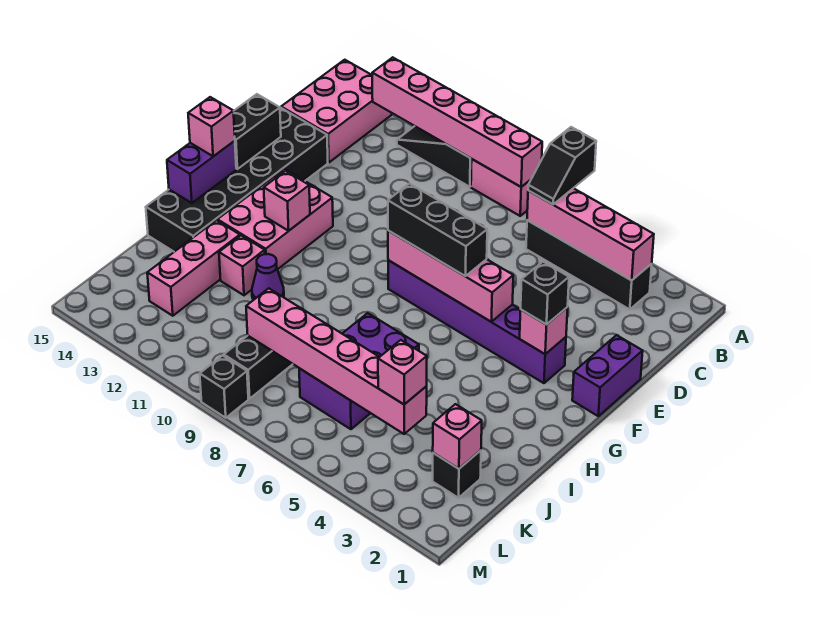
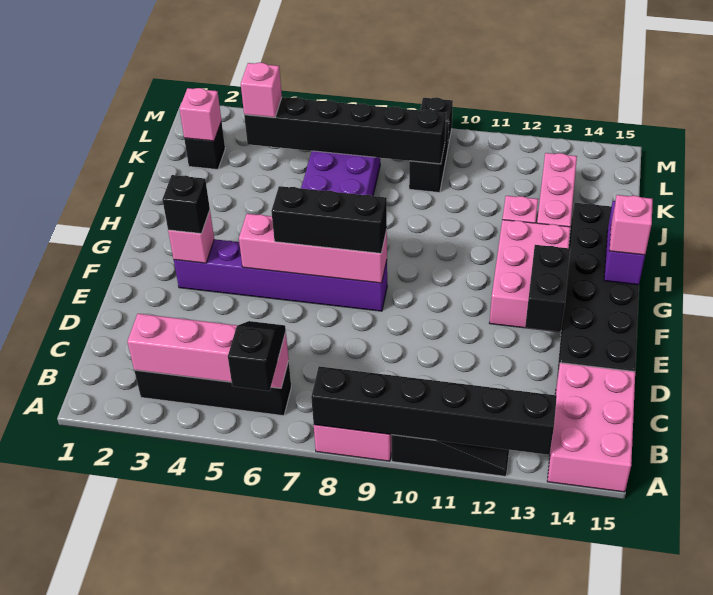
pink brick A8:A13 level 2 -> black brick A8:A13 level 2
purple brick E1:F1 level 1 -> none
black brick E15:F15 level 2 -> black brick E13:F13 level 2
pink brick G12 level 2 -> none
purple cone I11 level 1 -> none
pink brick K4:K9 level 2 -> black brick K4:K9 level 2

